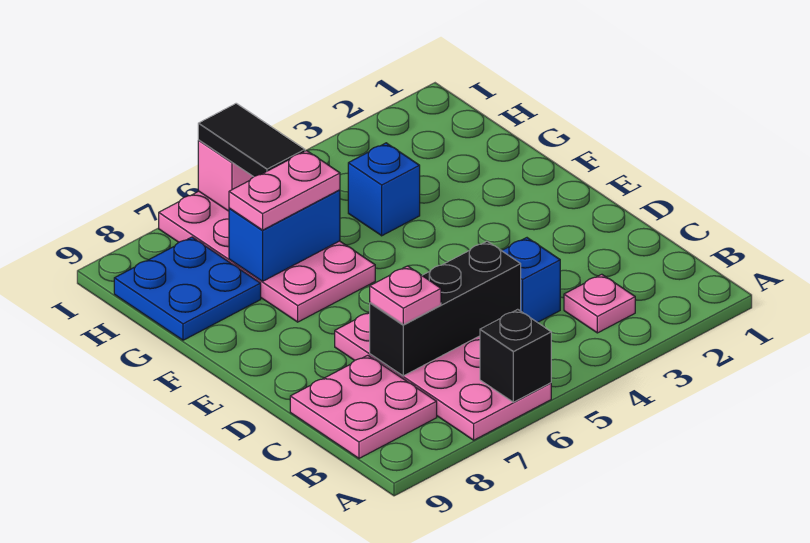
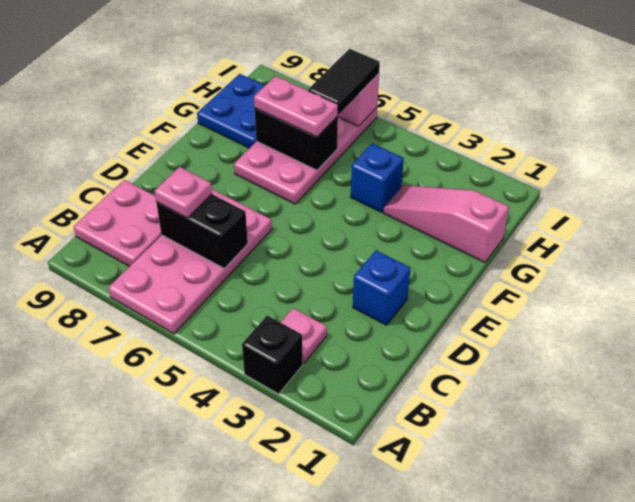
black brick A6 level 2 -> black brick A3 level 1
blue brick C4 level 1 -> blue brick D2 level 1
black brick C5:C7 level 2 -> black brick C6:C7 level 2
none -> pink slope G1:G3 level 1 top 1
blue brick G6:G7 level 2 -> black brick G6:G7 level 2

